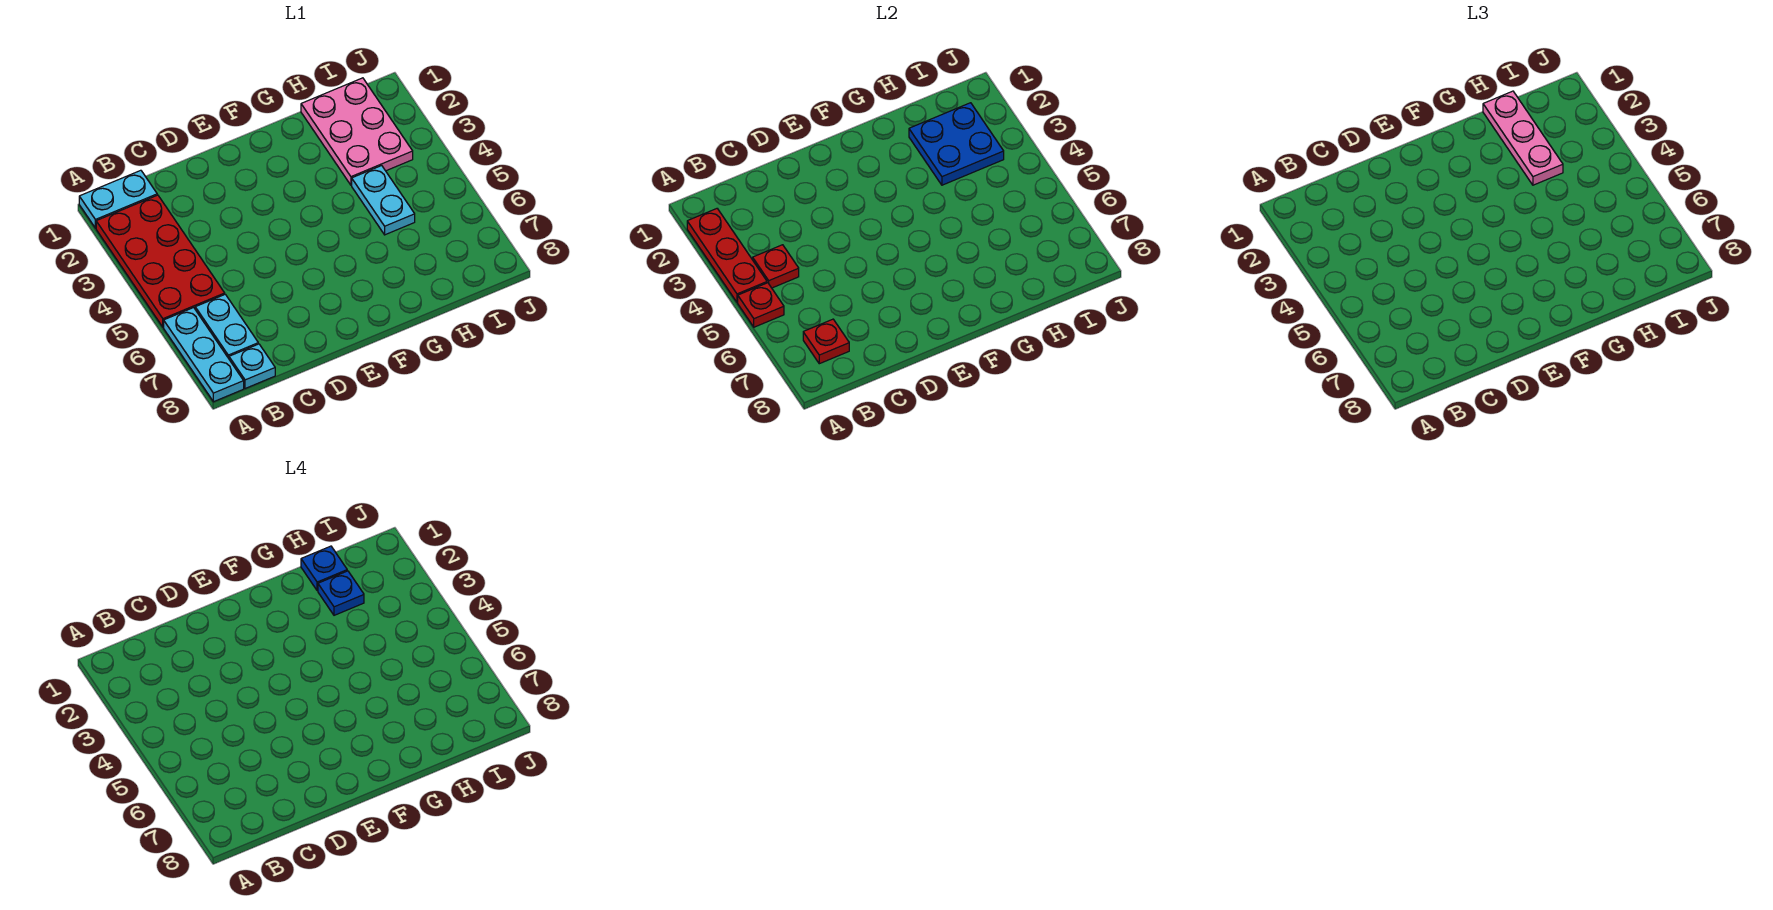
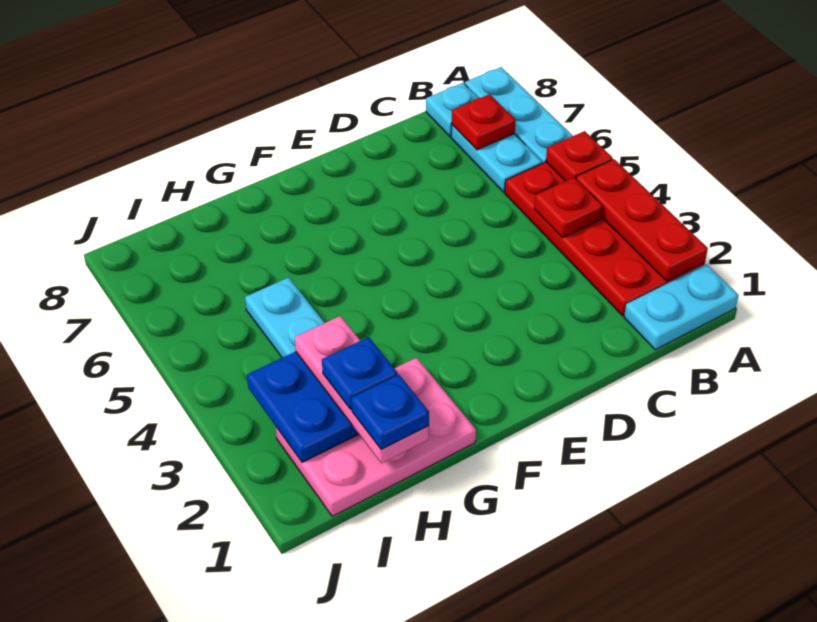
pink plate H1:I3 level 1 -> pink plate G1:I2 level 1

